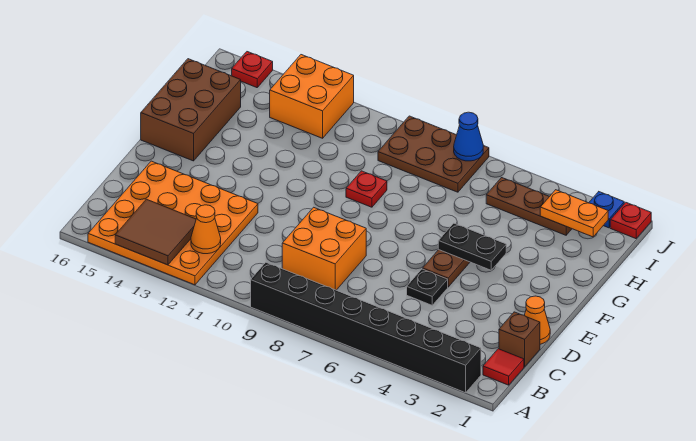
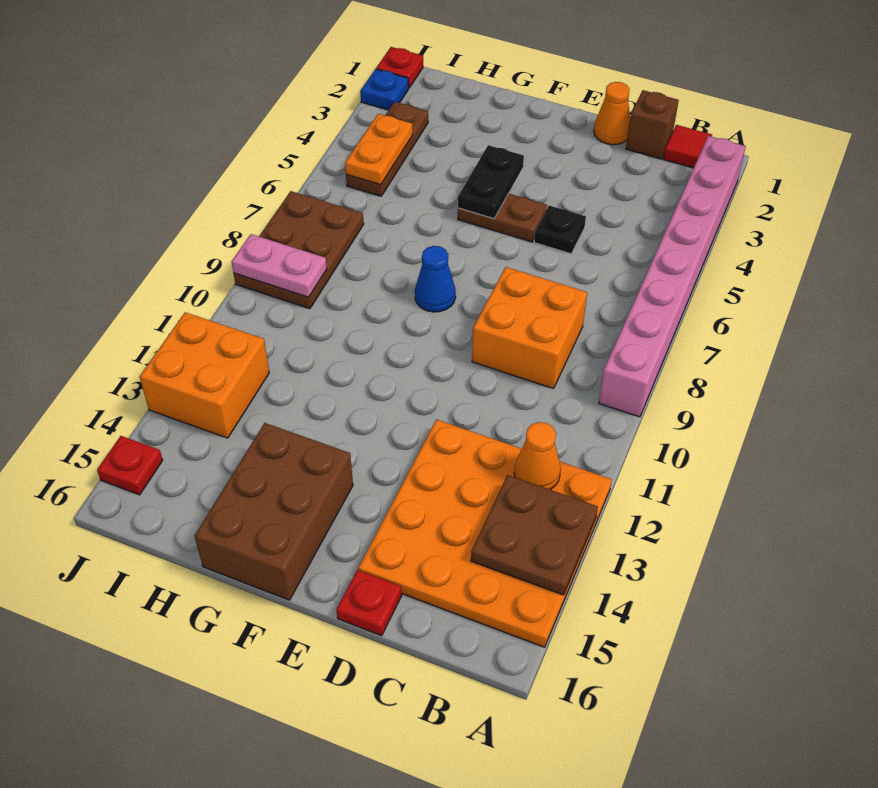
black brick A2:A9 level 1 -> pink brick A2:A9 level 1
brown tile A13:B14 level 2 -> brown plate A13:B14 level 2
brown brick F15:H16 level 1 -> brown brick F14:G16 level 1
red plate G9 level 1 -> red plate D16 level 1
orange plate I2:I3 level 2 -> orange plate I4:I5 level 2
none -> pink plate I9:J9 level 2
blue cone J7 level 2 -> blue cone F8 level 1

